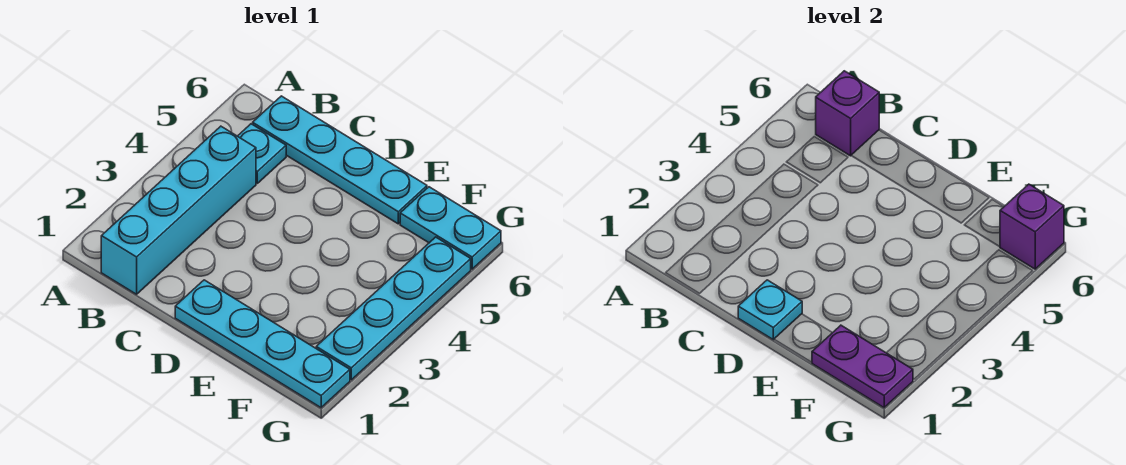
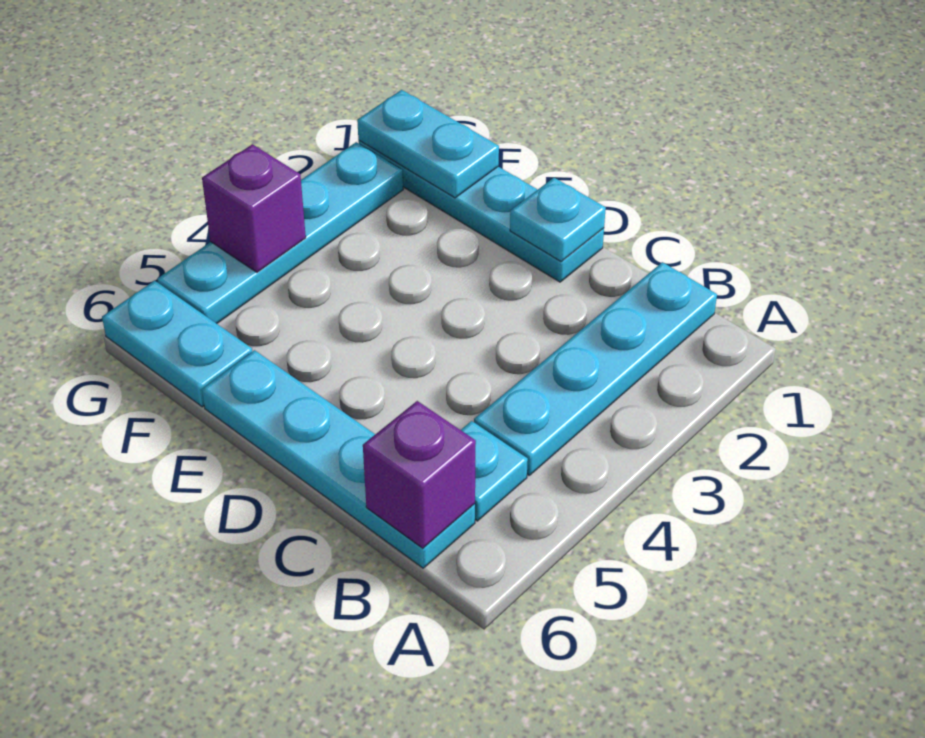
cyan brick B1:B4 level 1 -> cyan plate B1:B4 level 1
purple plate F1:G1 level 2 -> cyan plate F1:G1 level 2
purple brick G6 level 2 -> purple brick G4 level 2

